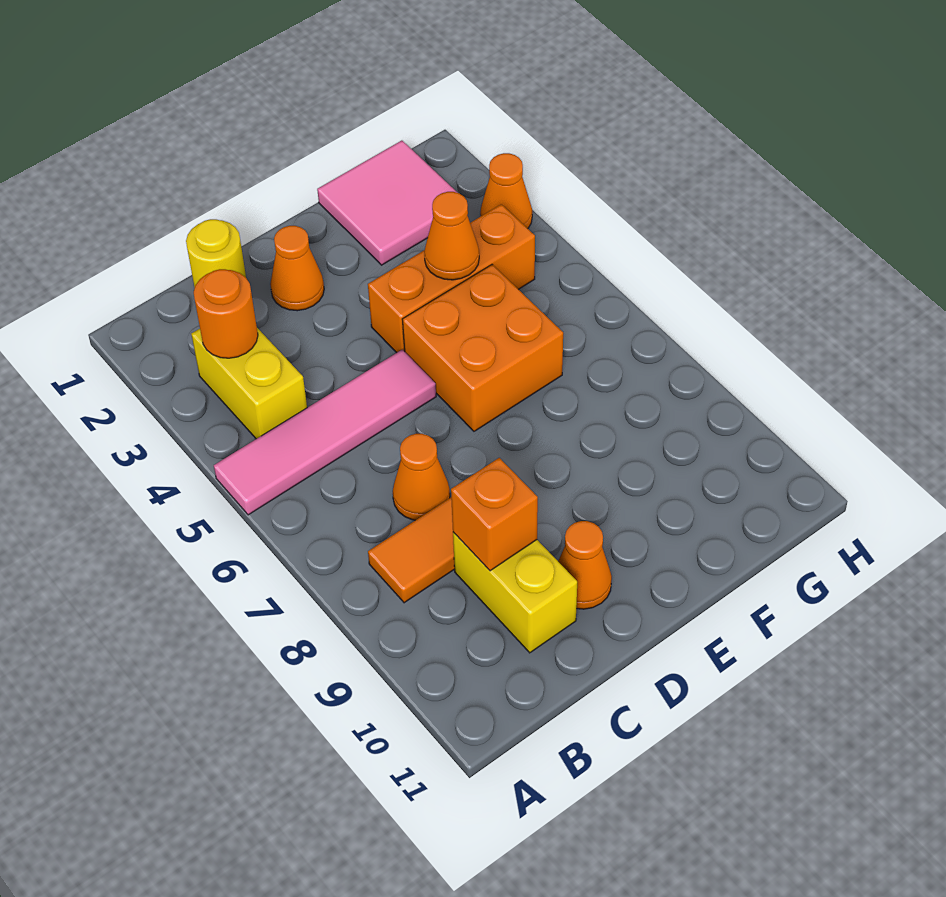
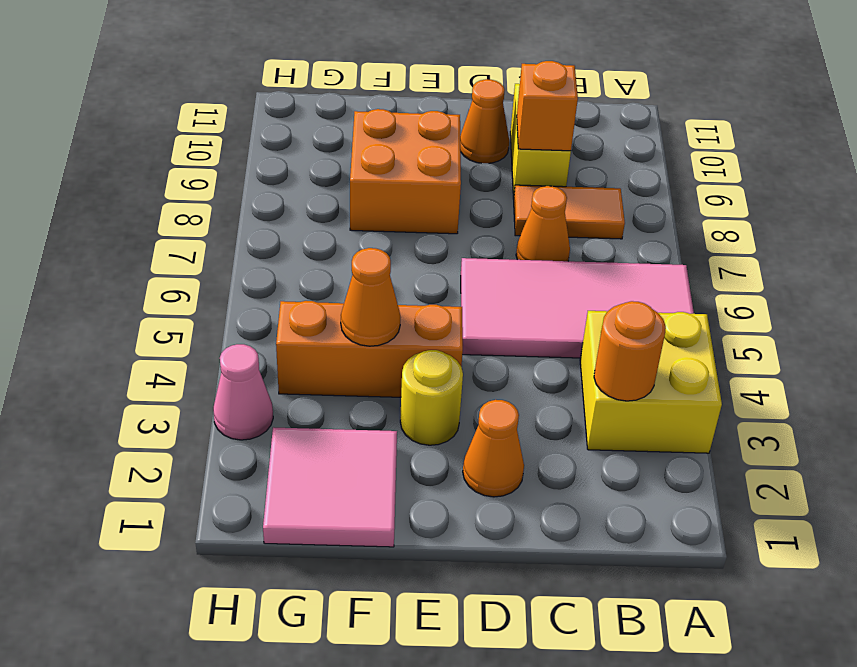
pink tile A5:D5 level 1 -> pink tile A5:D6 level 1
yellow brick B3:B4 level 1 -> yellow brick A3:B4 level 1
yellow round brick C1 level 1 -> yellow round brick E3 level 1
orange brick E5:F6 level 1 -> orange brick E8:F9 level 1
orange cone H3 level 1 -> pink cone H3 level 1

